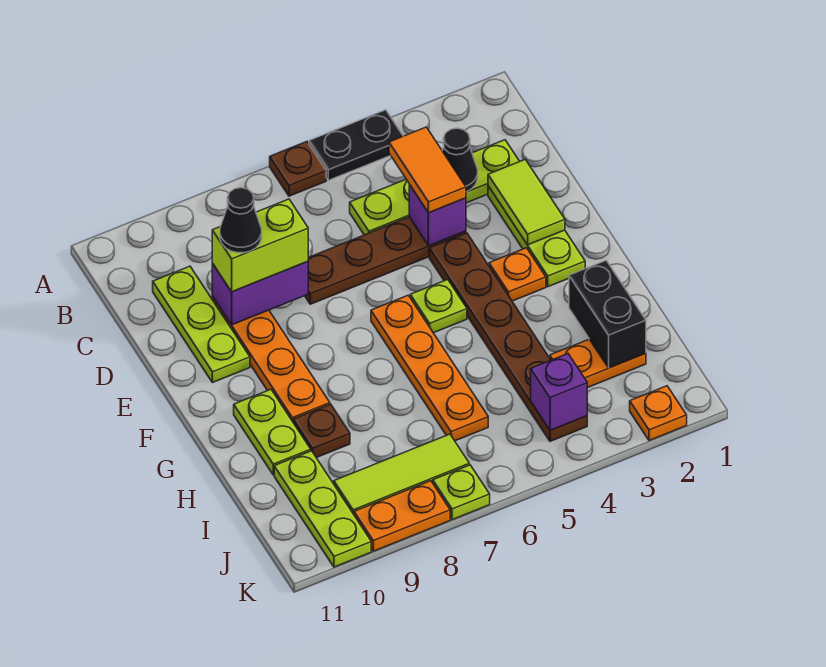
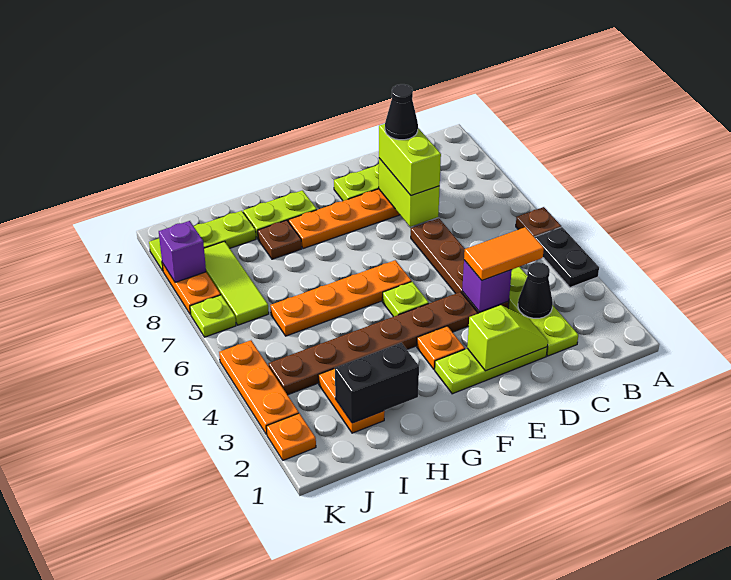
lime tile D2:E2 level 2 -> lime slope D2:E2 level 2 top E
purple brick D8:D9 level 2 -> lime brick D8:D9 level 2
purple brick J4 level 2 -> purple brick K9 level 2
none -> orange plate K3:K5 level 1

